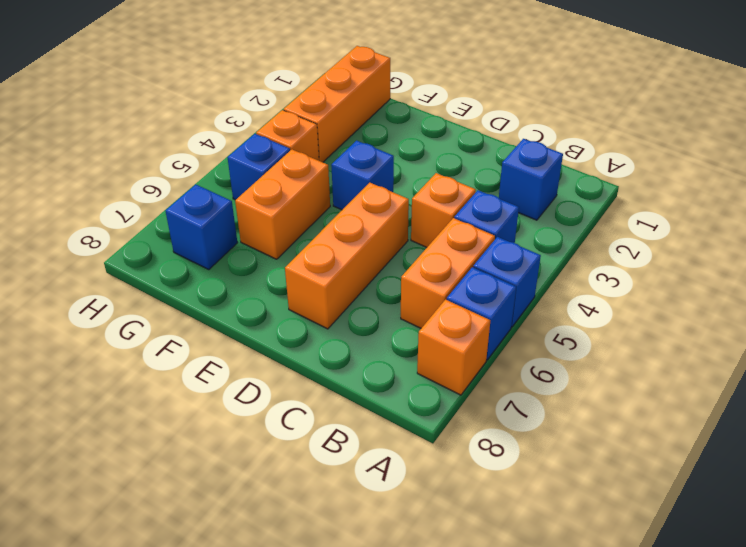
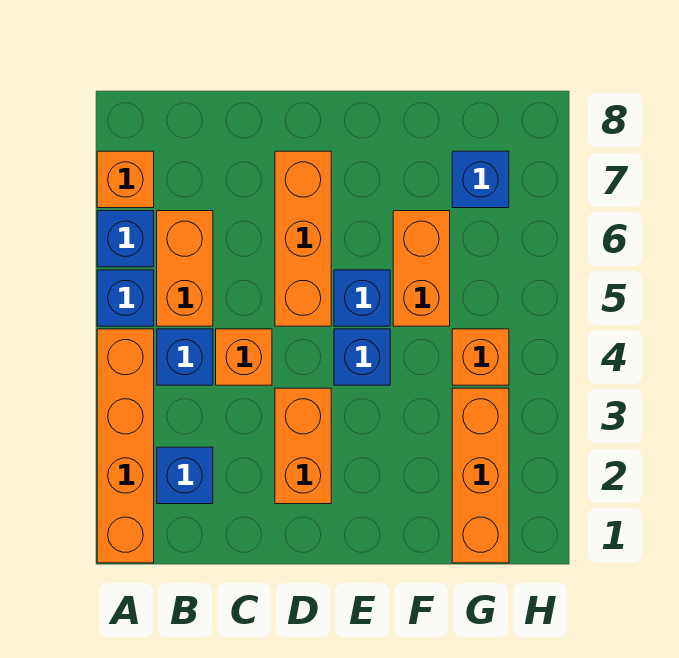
none -> orange brick A1:A4 level 1
none -> orange brick D2:D3 level 1
blue brick G5 level 1 -> blue brick E5 level 1

